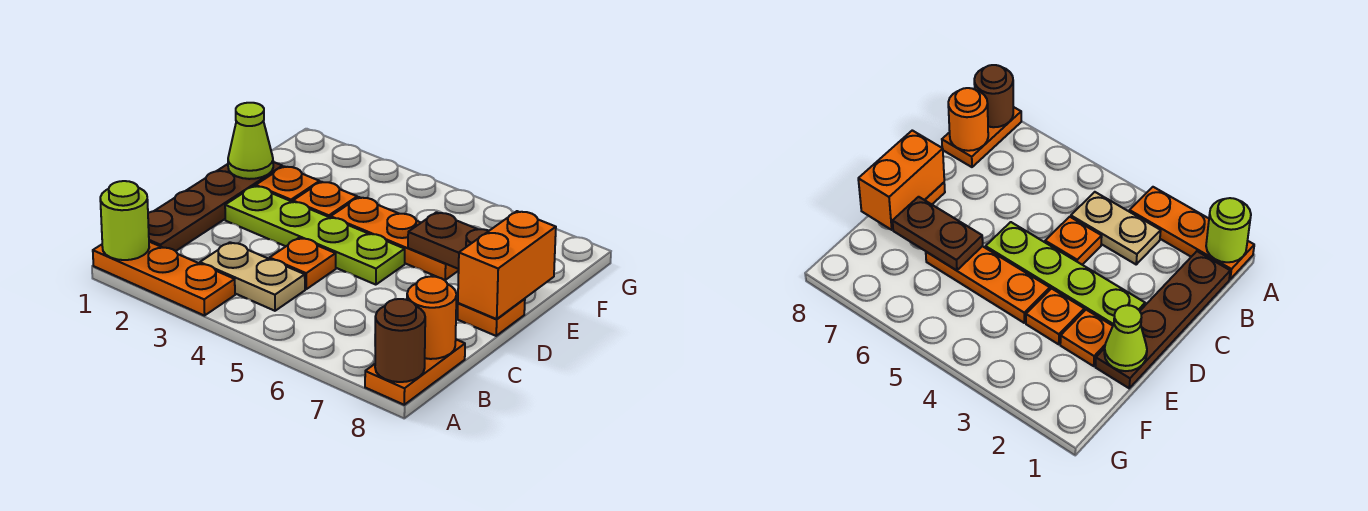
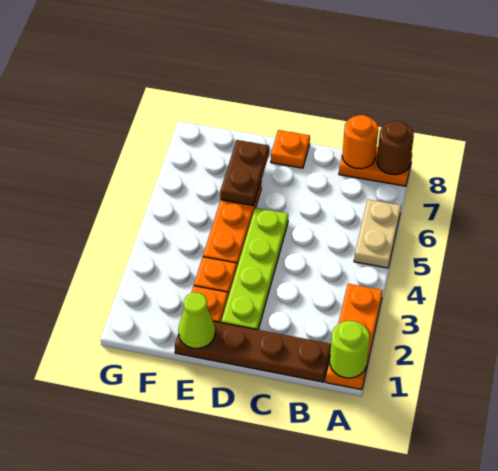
tan plate B3:B4 level 1 -> tan plate A5:A6 level 1
orange plate C4 level 1 -> none
orange brick D8:E8 level 2 -> none

